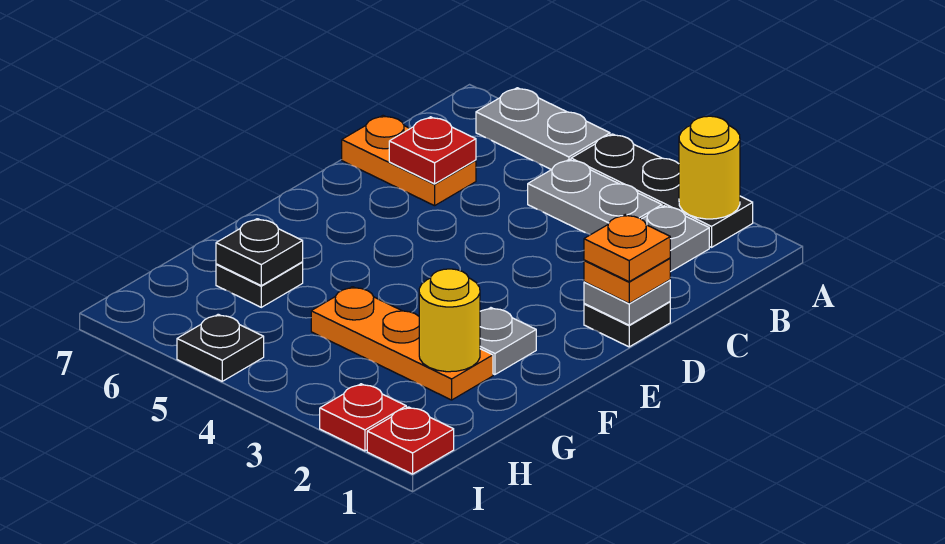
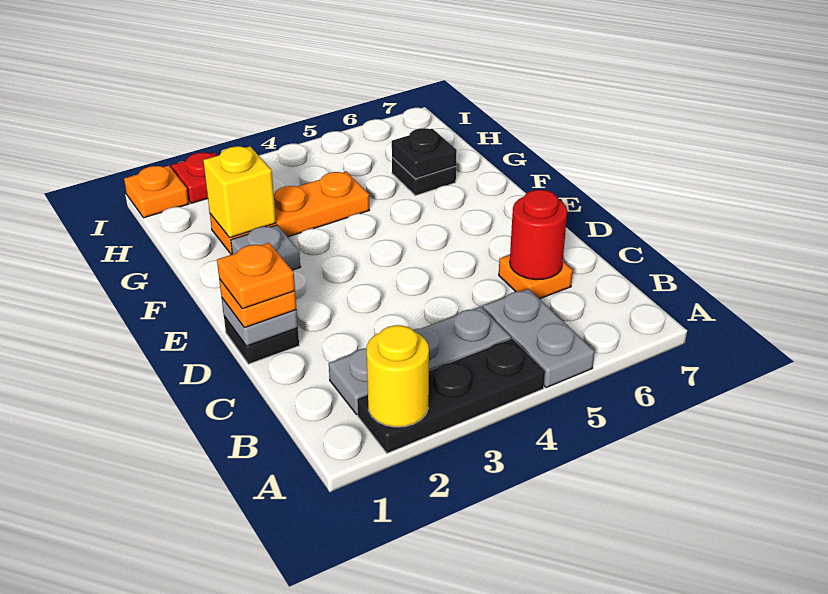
grey plate A5:A6 level 1 -> grey plate A5:B5 level 1
orange plate C6:C7 level 1 -> orange plate C6 level 1
red plate C6 level 2 -> red round brick C6 level 2
yellow round brick G2 level 2 -> yellow brick G2 level 2
red plate I1 level 1 -> orange plate I1 level 1
black plate I5 level 1 -> none

